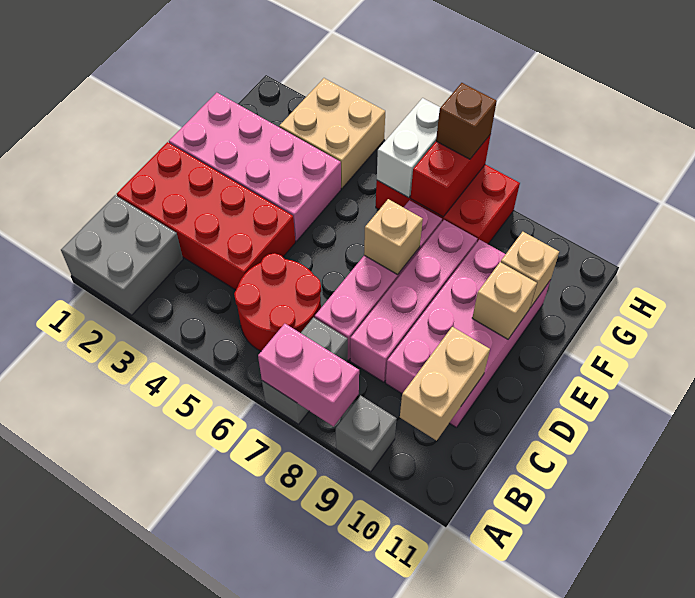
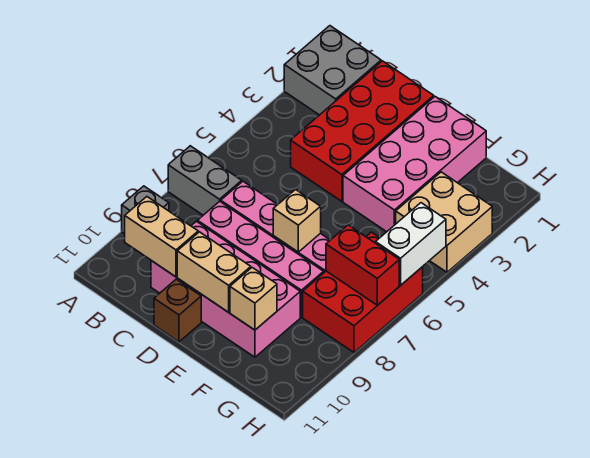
pink brick A7:A8 level 2 -> none
red round brick B5:C6 level 1 -> none
tan brick E10 level 2 -> tan brick D10:E10 level 2
white brick G6:H6 level 2 -> white brick H5:H6 level 2
brown brick H7 level 3 -> brown brick D11 level 1

